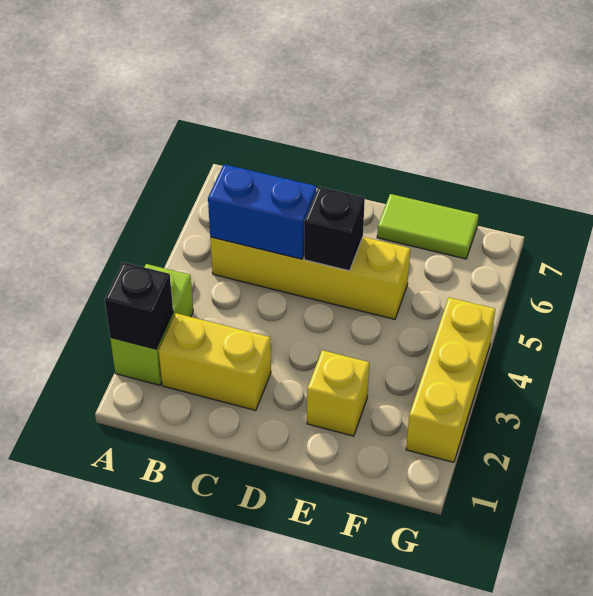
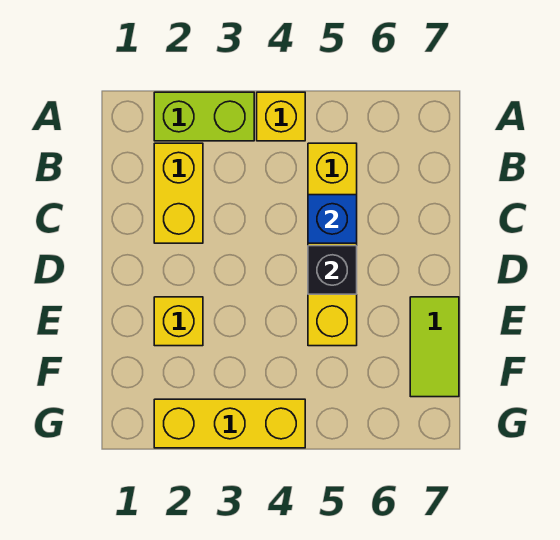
black brick A2 level 2 -> none
none -> yellow brick A4 level 1
blue brick B5:C5 level 2 -> blue brick C5 level 2

